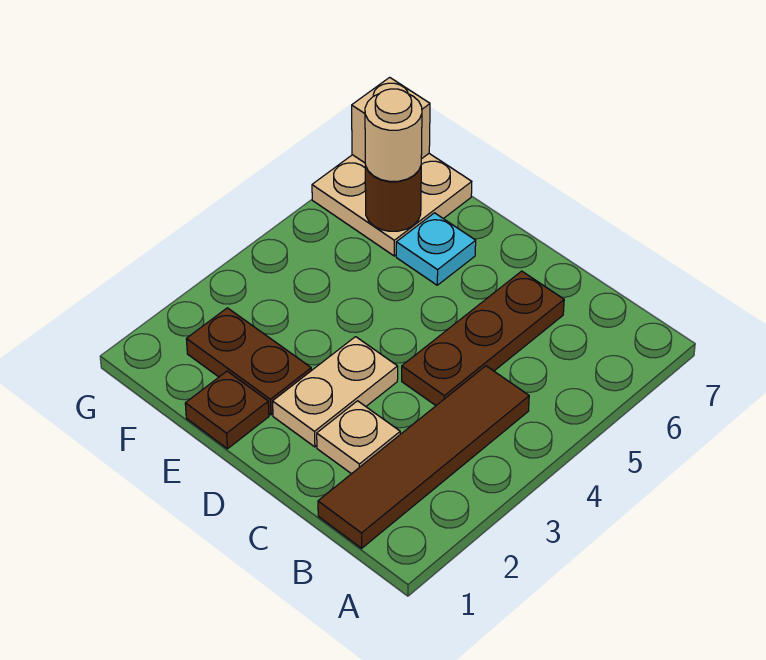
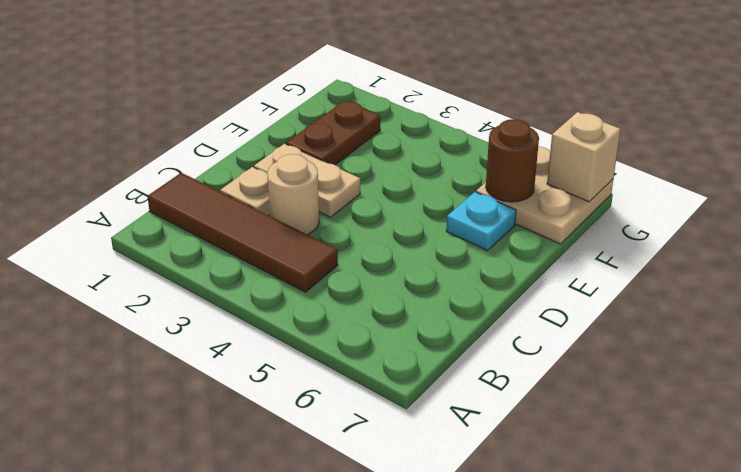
brown plate C4:C6 level 1 -> none
brown plate E1 level 1 -> none
tan round brick F6 level 3 -> tan round brick C3 level 1

